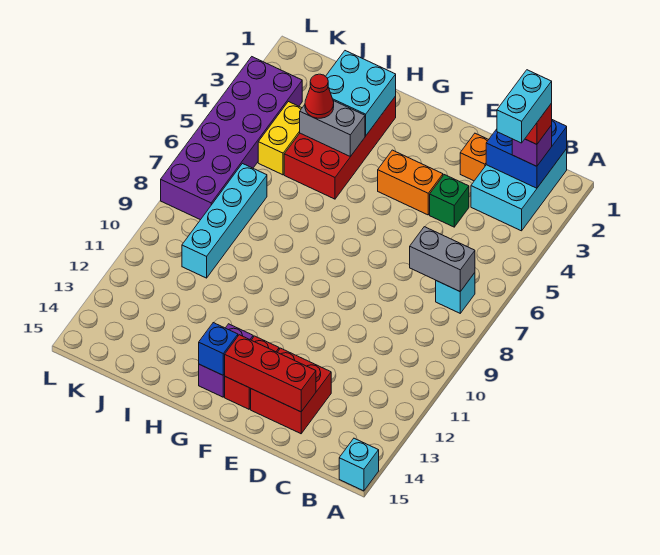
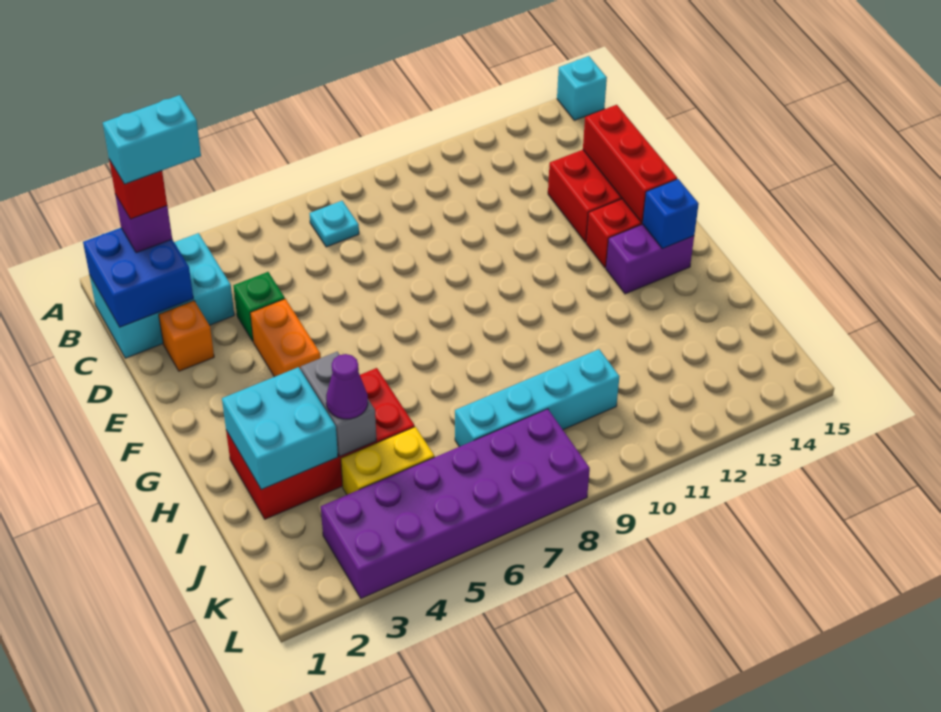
cyan brick B7 level 1 -> cyan plate B7 level 1
grey brick B7:C7 level 2 -> none
red cone I4 level 3 -> purple cone I4 level 3

